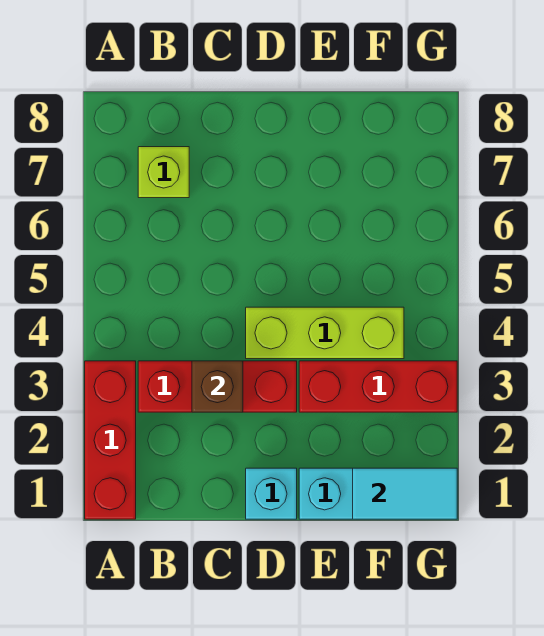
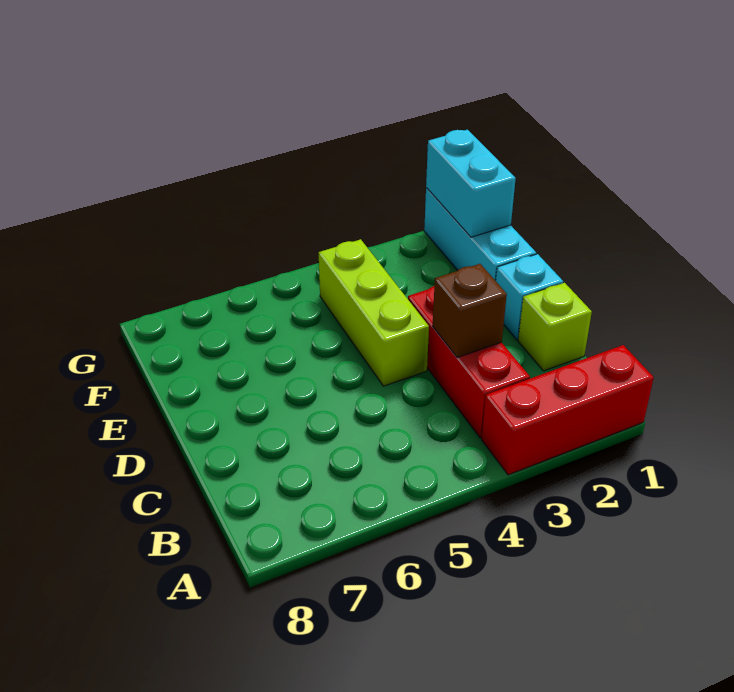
lime brick B7 level 1 -> lime brick C1 level 1
red brick E3:G3 level 1 -> none
cyan tile F1:G1 level 2 -> cyan brick F1:G1 level 2

